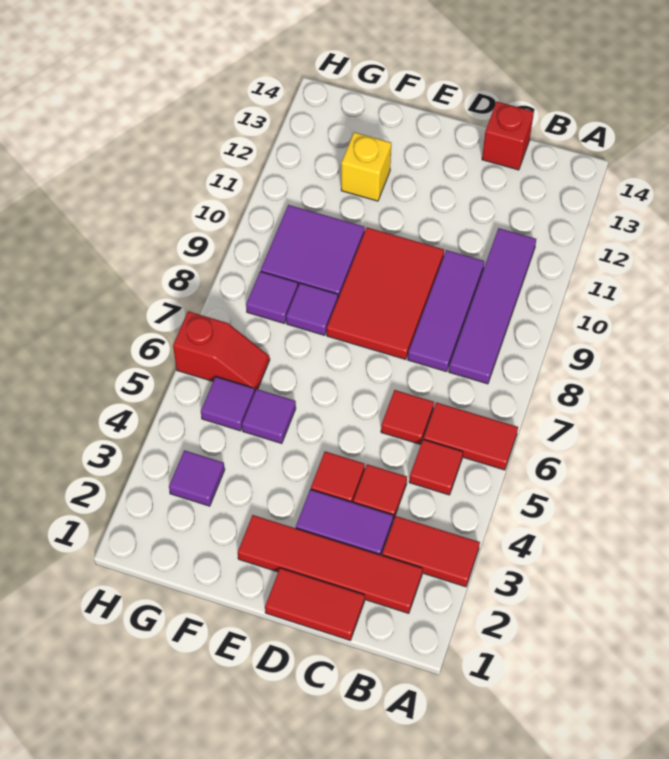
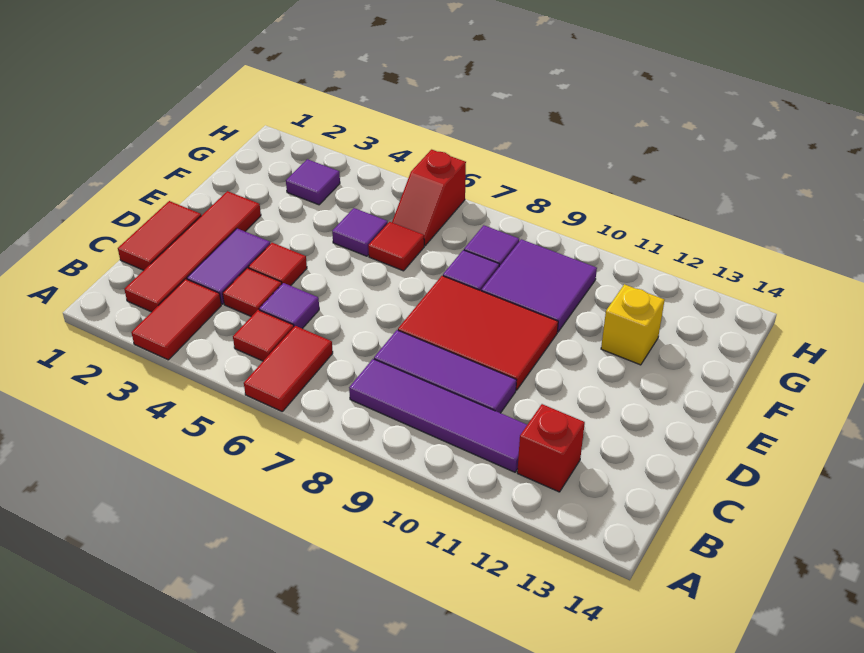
red tile C6 level 1 -> red tile F6 level 1
red brick C14 level 1 -> red brick B12 level 1
purple tile G5 level 1 -> purple tile C5 level 1

